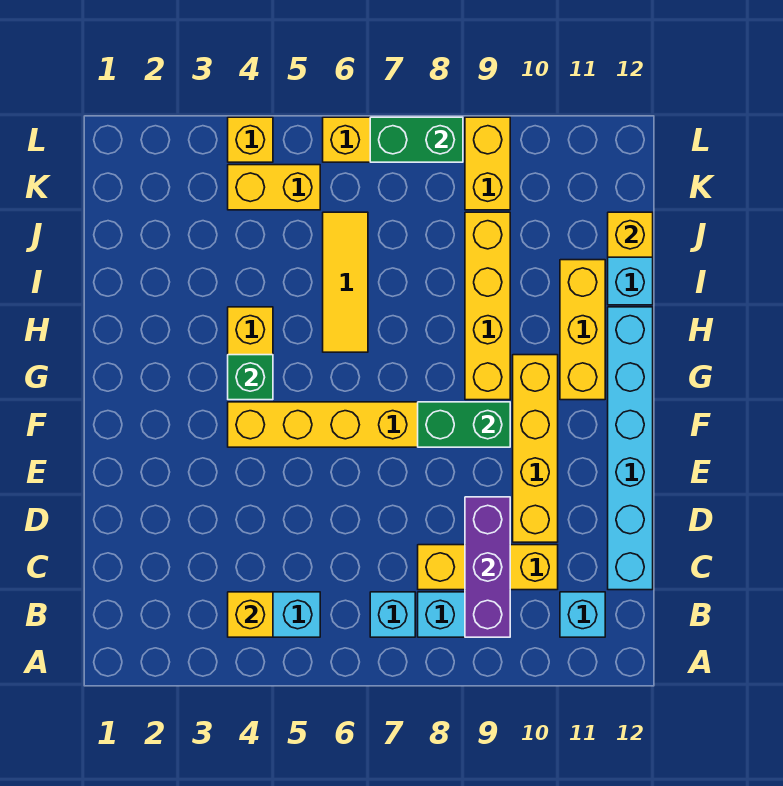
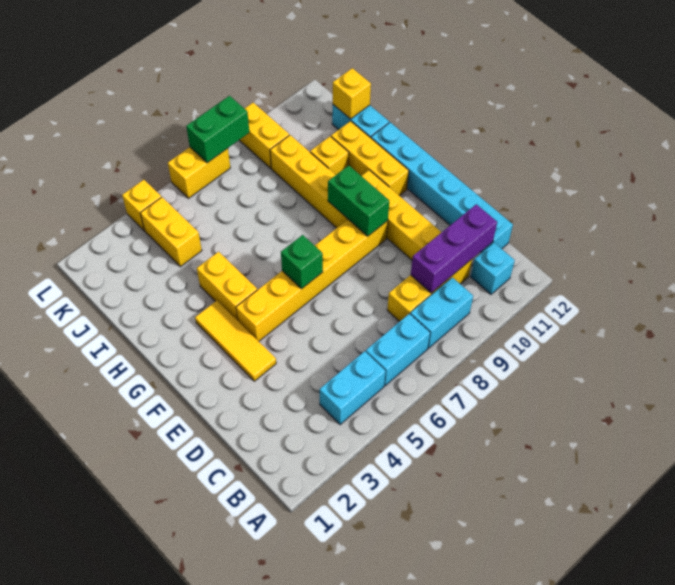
yellow brick B4 level 2 -> yellow brick I10 level 1
cyan brick B7 level 1 -> cyan brick B6:B7 level 1
purple brick B9:D9 level 2 -> purple brick C9:C11 level 2
green brick F8:F9 level 2 -> green brick F9:G9 level 2
green brick G4 level 2 -> green brick F6 level 2
yellow tile H6:J6 level 1 -> yellow tile E3:G3 level 1
yellow brick K4:K5 level 1 -> yellow brick J4:K4 level 1

